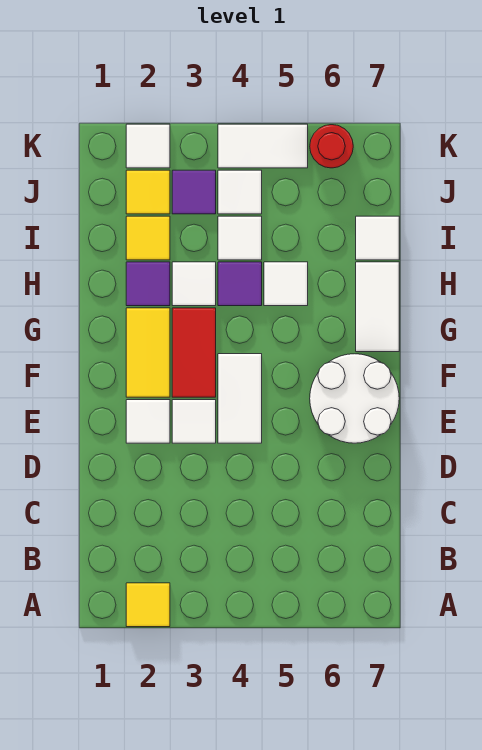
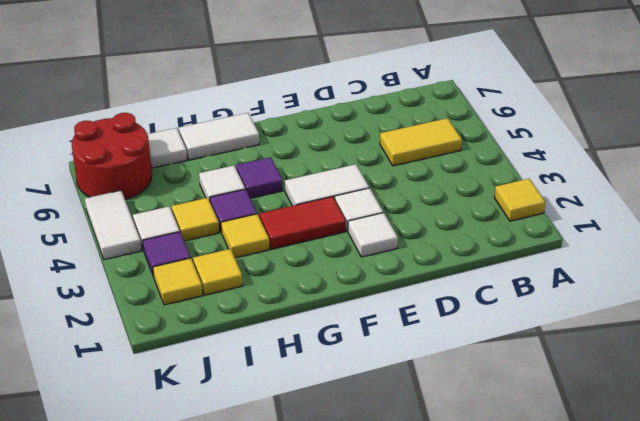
white round brick E6:F7 level 1 -> none
yellow tile F2:G2 level 1 -> yellow tile B5:C5 level 1
purple tile H2 level 1 -> purple tile G5 level 1
white tile H3 level 1 -> yellow tile H3 level 1
white tile I4 level 1 -> yellow tile I4 level 1
white tile K2 level 1 -> none
red round brick K6 level 1 -> red round brick J6:K7 level 1

